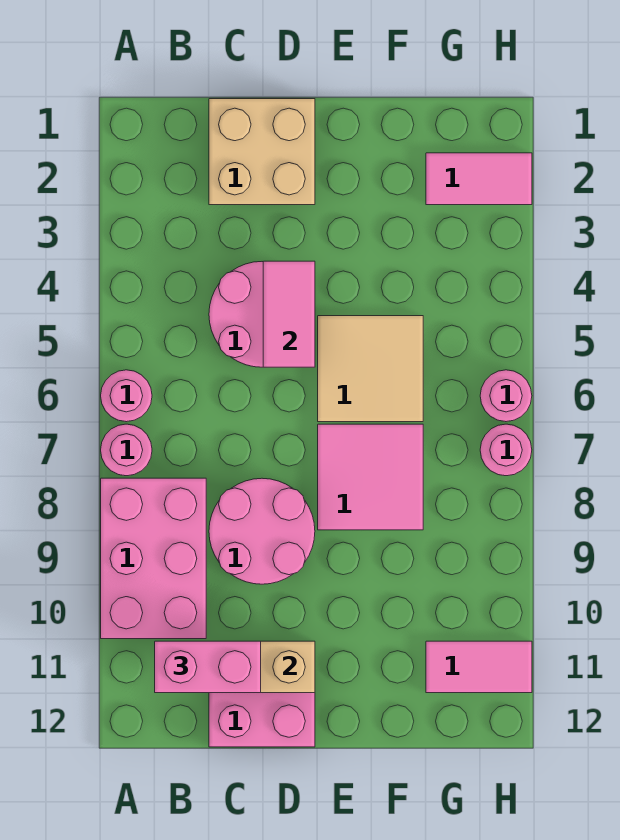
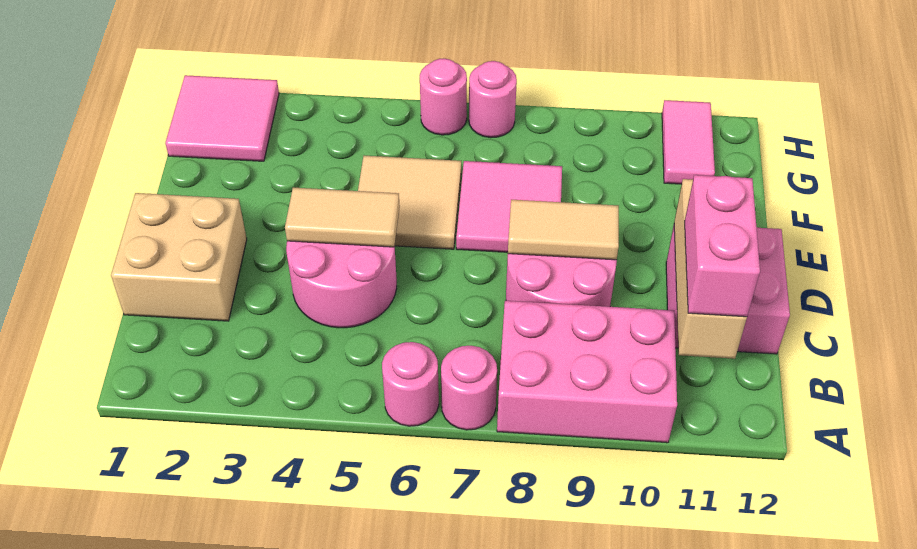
pink tile D4:D5 level 2 -> tan tile D4:D5 level 2
none -> tan tile D8:D9 level 2
pink tile G2:H2 level 1 -> pink tile G1:H2 level 1

